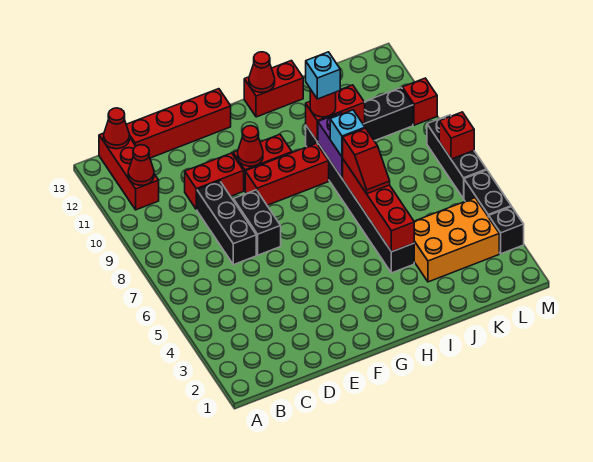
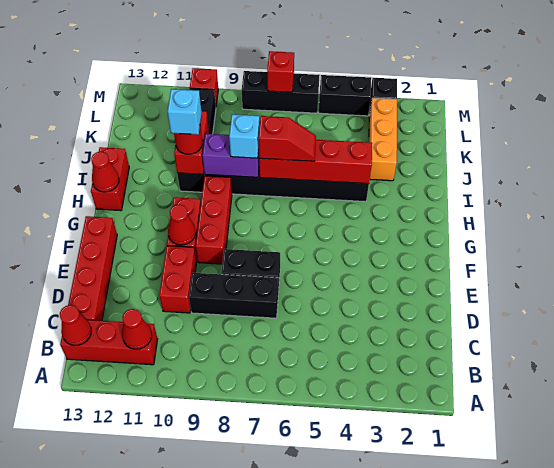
orange brick J3:L4 level 1 -> orange brick J3:L3 level 1

